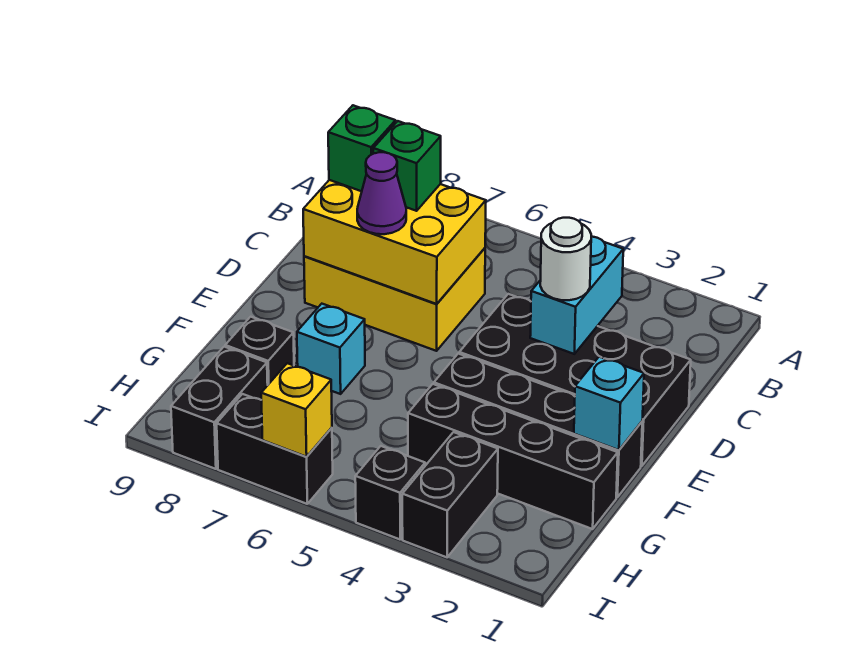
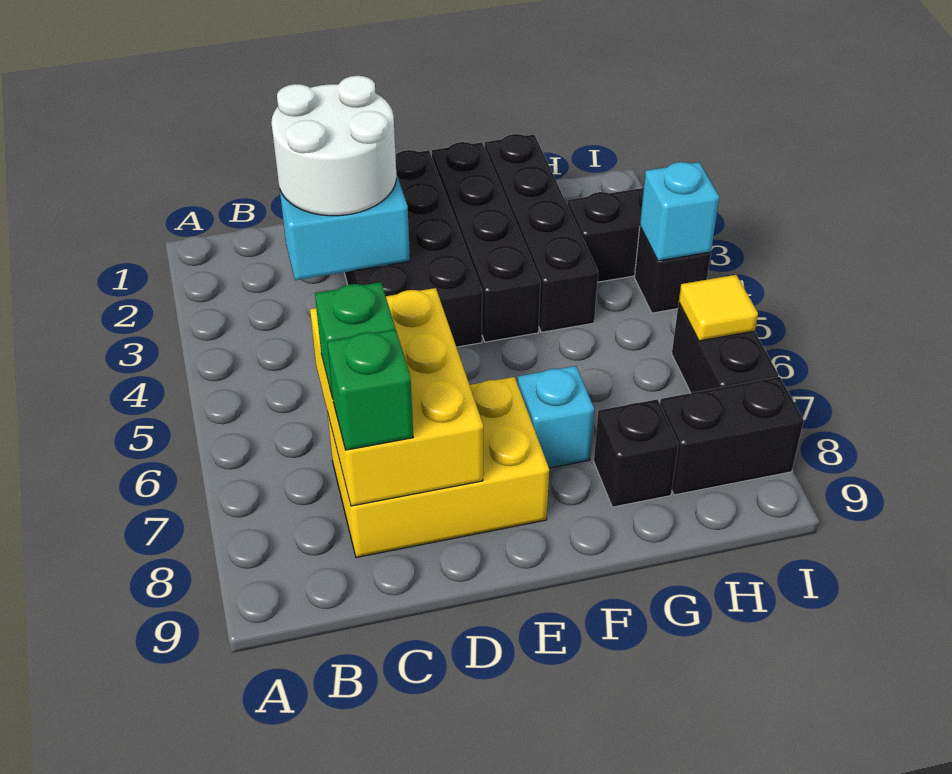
yellow brick C6:D8 level 1 -> yellow brick C7:E8 level 1
white round brick D3 level 3 -> white round brick C2:D3 level 3
purple cone D7 level 3 -> none
cyan brick F1 level 2 -> cyan brick I4 level 2
yellow brick I6 level 2 -> yellow tile I6 level 2

